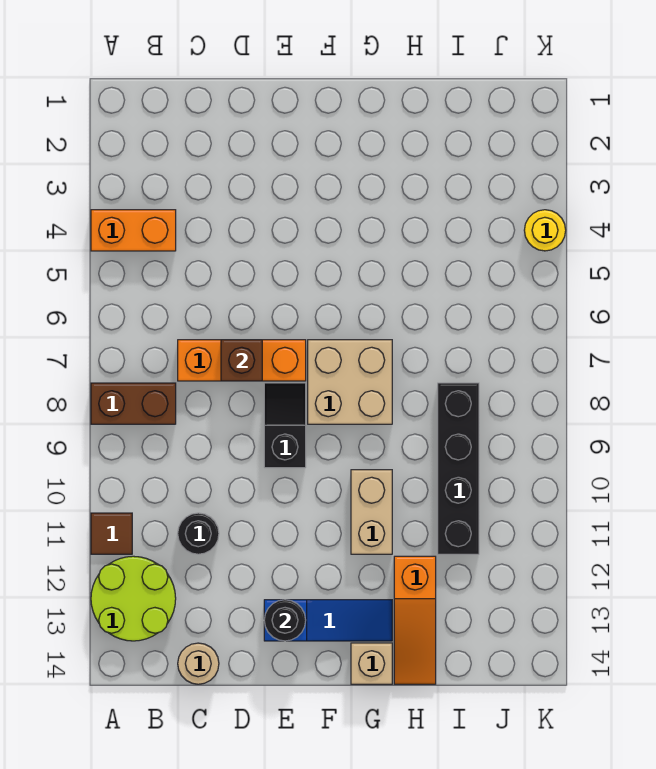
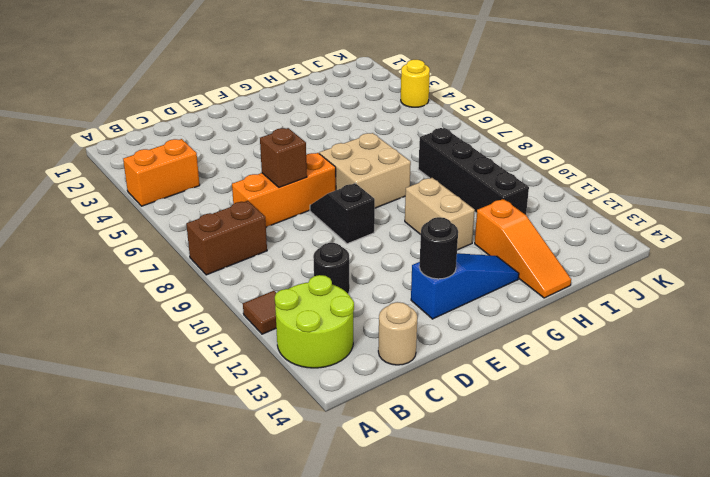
tan brick G14 level 1 -> none

